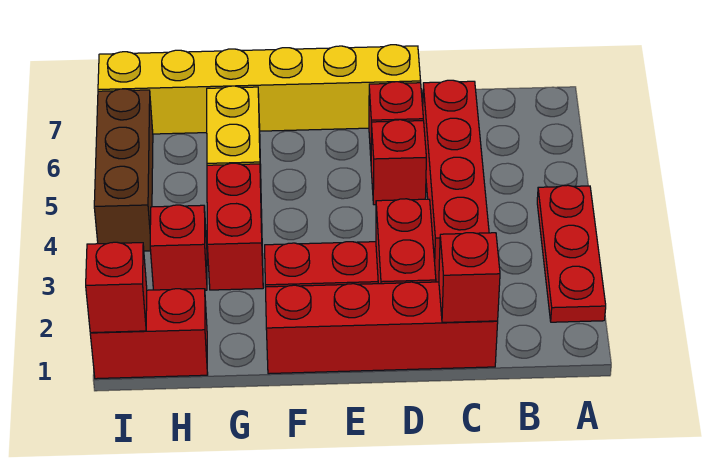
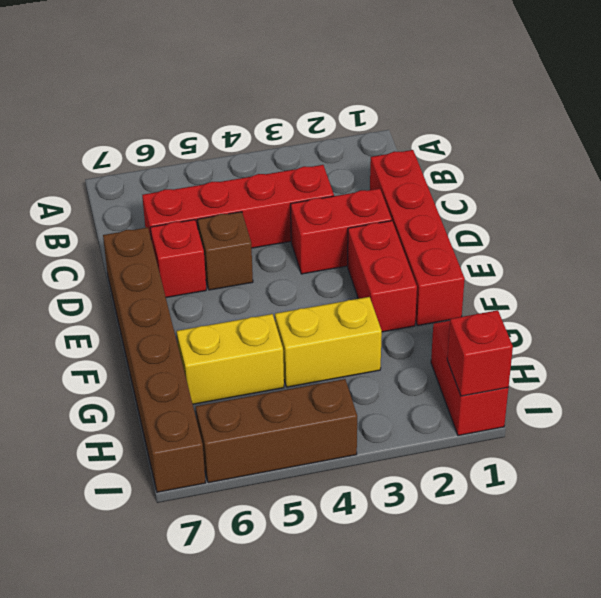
red plate A2:A4 level 1 -> none
red brick C1 level 2 -> none
red brick D5 level 1 -> brown brick D5 level 1
yellow brick D7:I7 level 1 -> brown brick D7:I7 level 1
red brick G3:G4 level 1 -> yellow brick G3:G4 level 1
red brick H3 level 1 -> none

